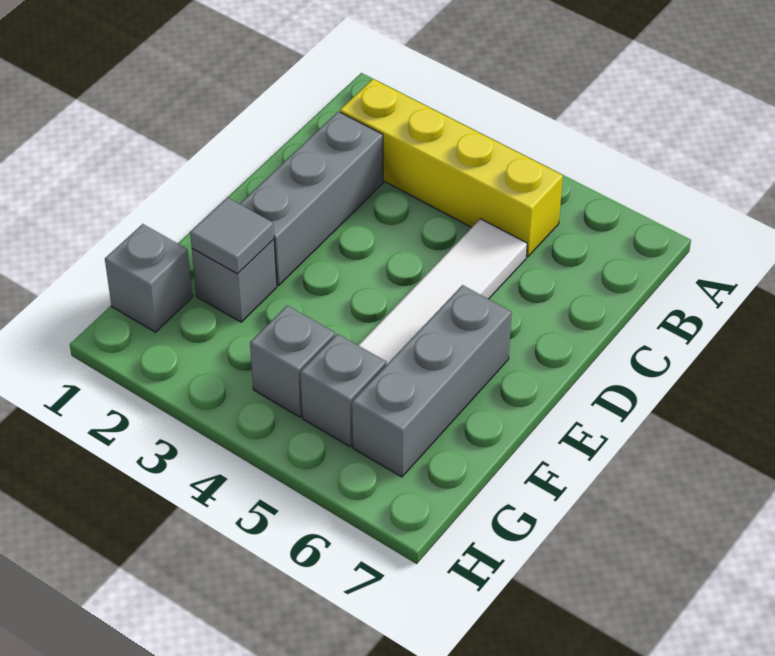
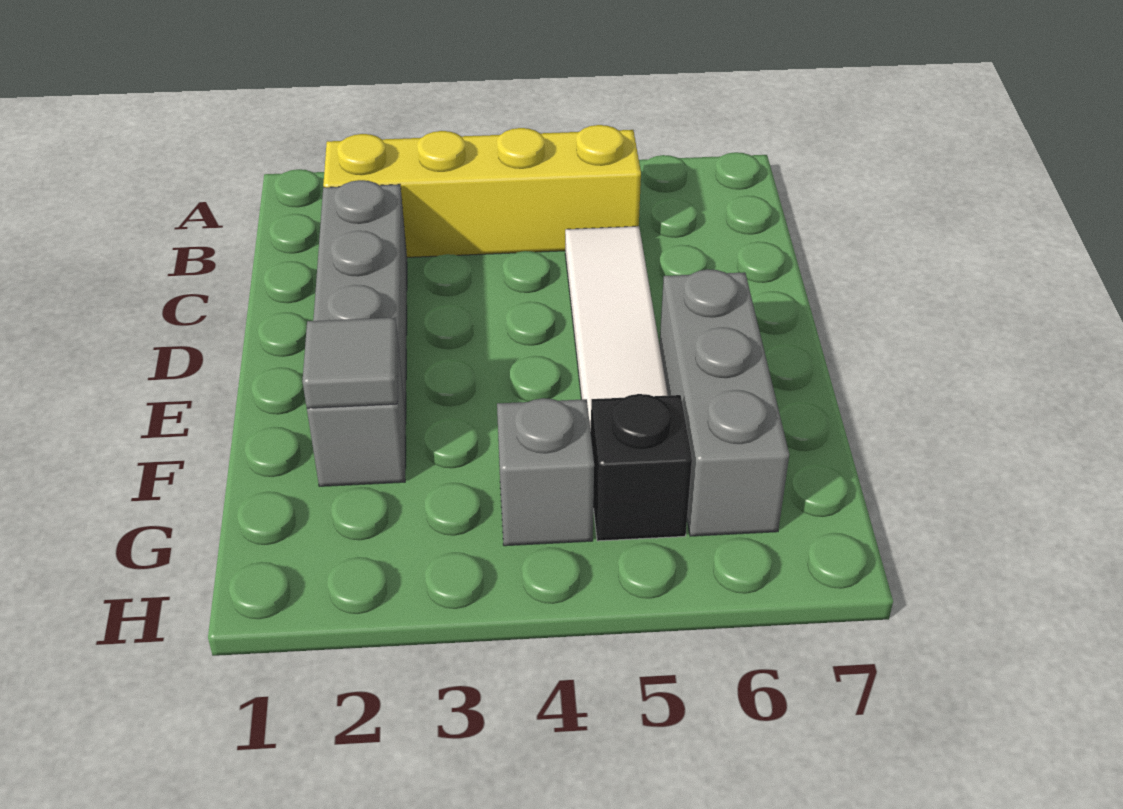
grey brick G1 level 1 -> none
grey brick G5 level 1 -> black brick G5 level 1

